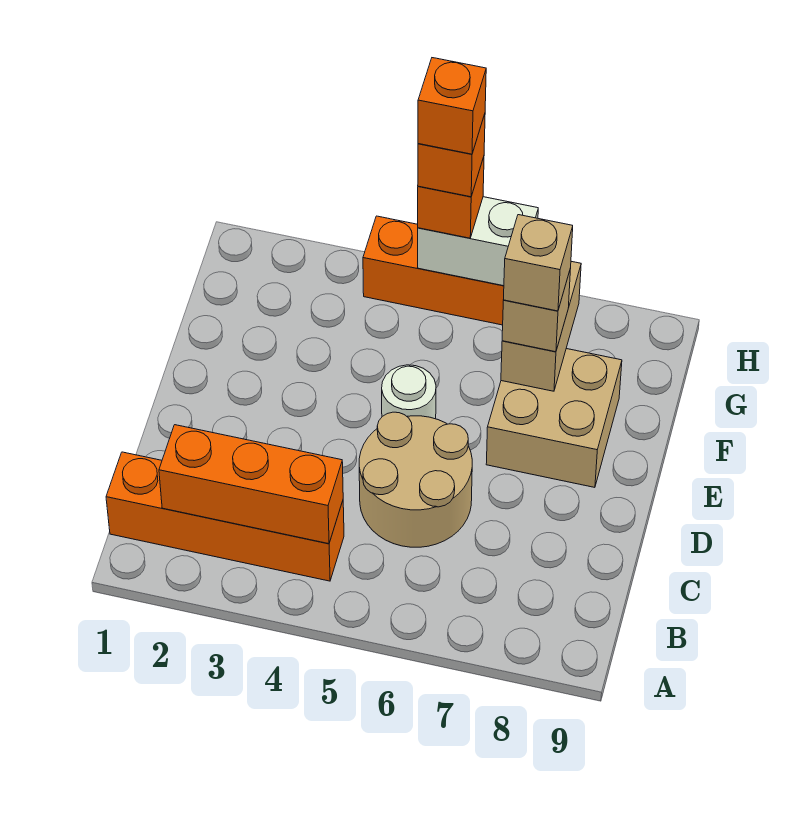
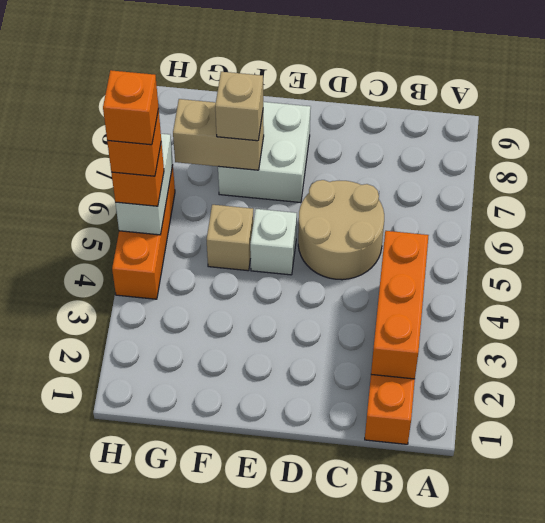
white round brick E5 level 1 -> white brick E5 level 1
tan brick E7:F8 level 1 -> white brick E7:F8 level 1
tan brick F7 level 4 -> tan brick F5 level 1

